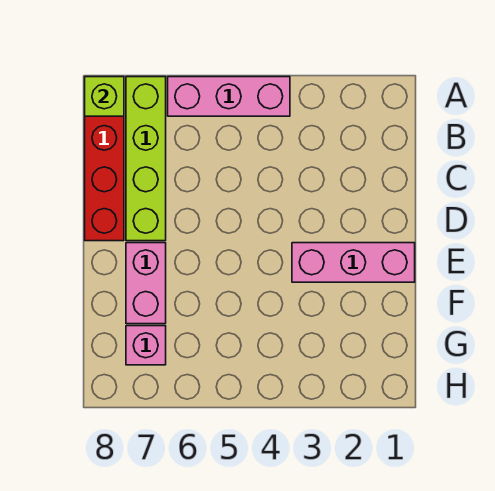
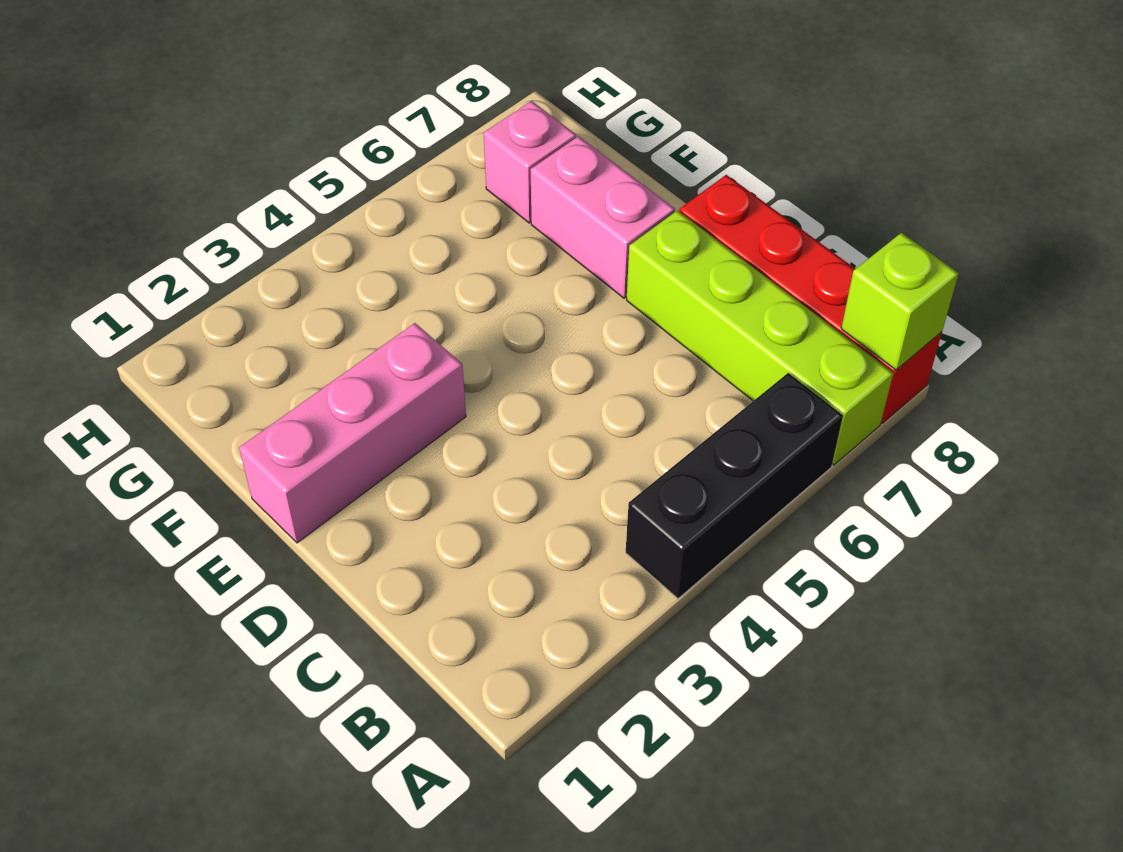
pink brick A4:A6 level 1 -> black brick A4:A6 level 1

